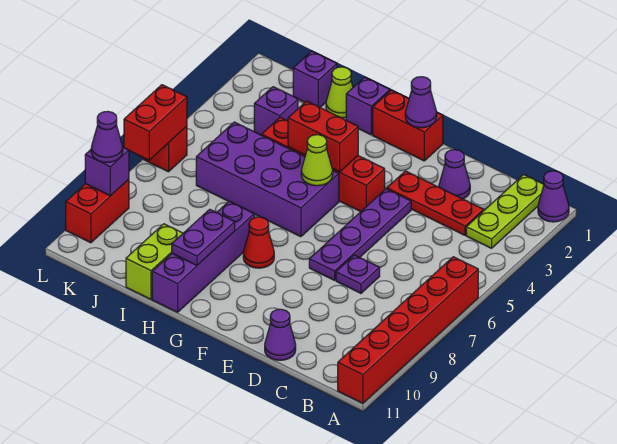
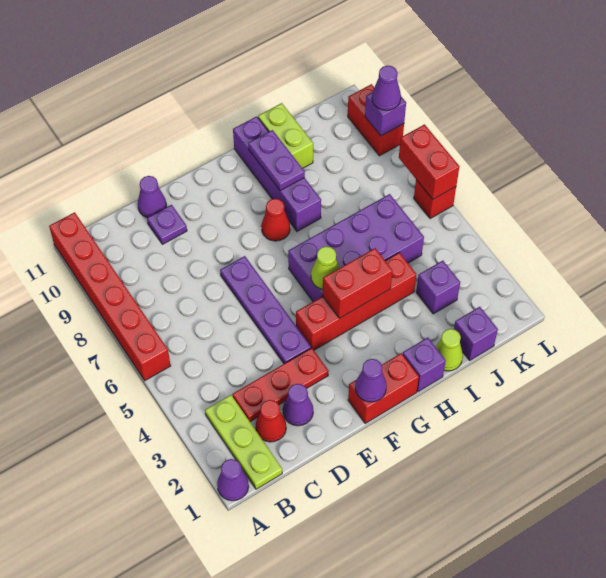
none -> red cone C2 level 1
purple plate D7 level 1 -> purple plate D10 level 1

